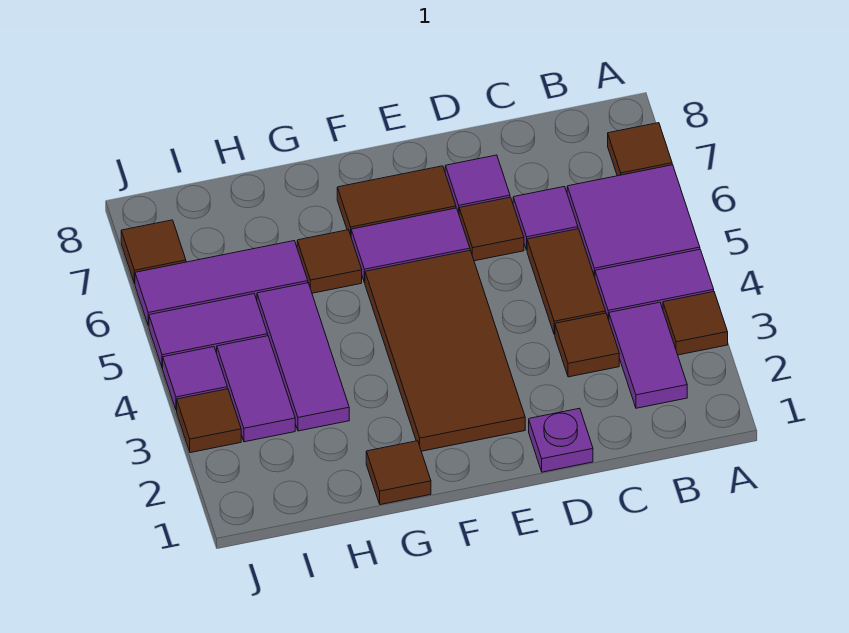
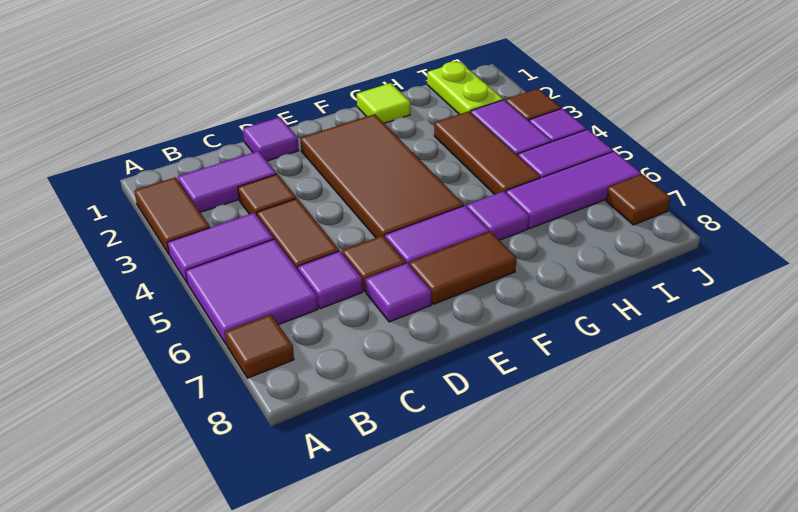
brown tile A3 level 1 -> brown tile A2:A3 level 1
purple tile B2:B3 level 1 -> purple tile B2:C2 level 1
purple plate D1 level 1 -> purple tile D1 level 1
brown tile G1 level 1 -> lime tile G1 level 1
brown tile G6 level 1 -> purple tile G6 level 1
purple tile H3:H5 level 1 -> brown tile H3:H5 level 1
none -> lime plate I1:I2 level 1

